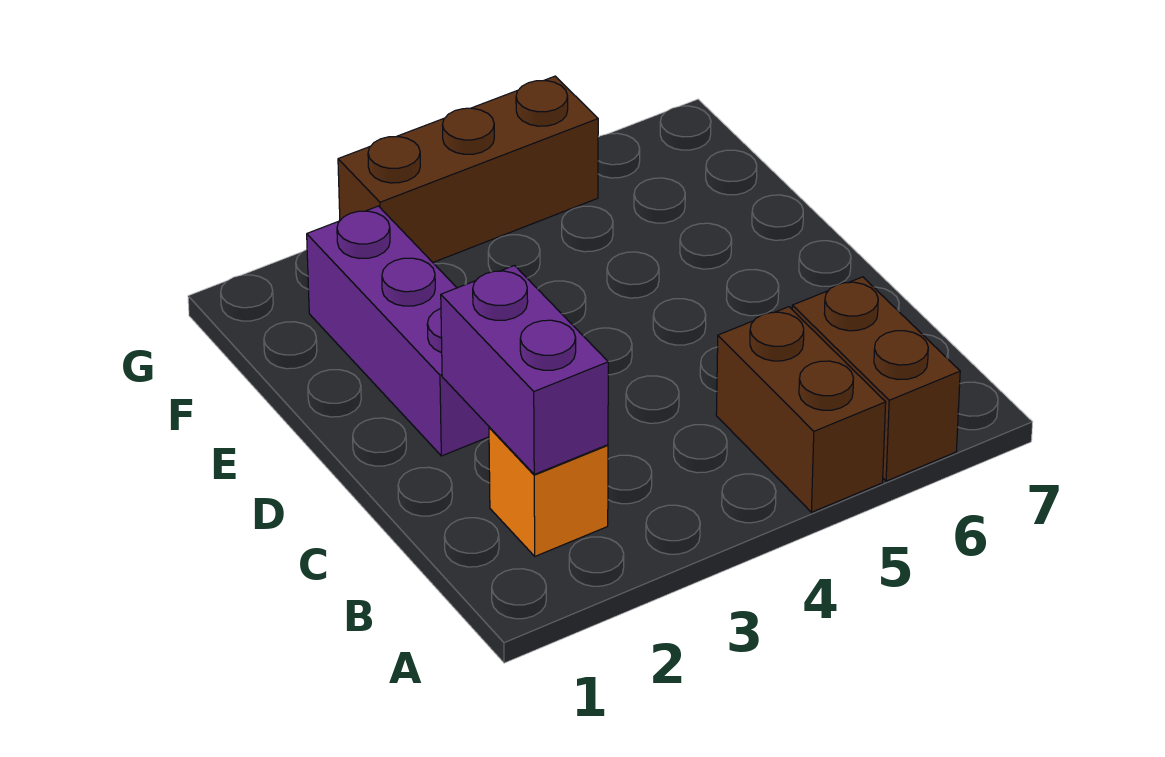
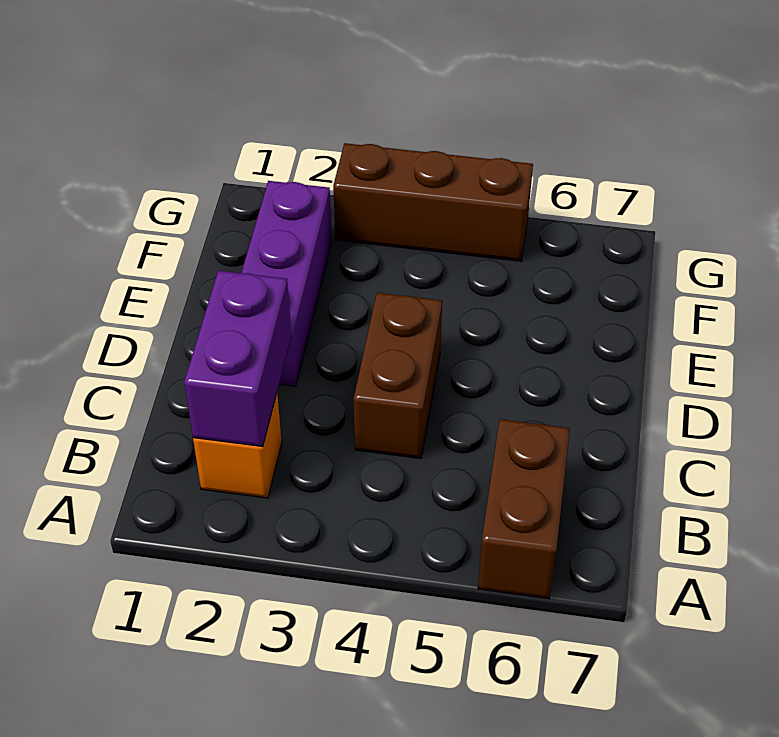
brown brick A5:B5 level 1 -> brown brick C4:D4 level 1

